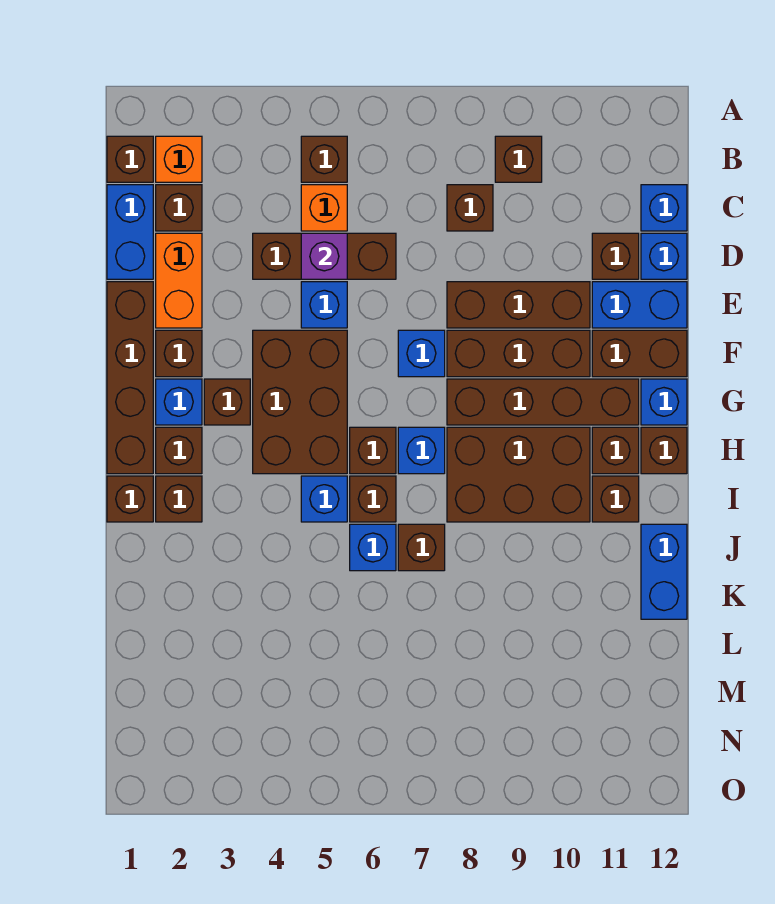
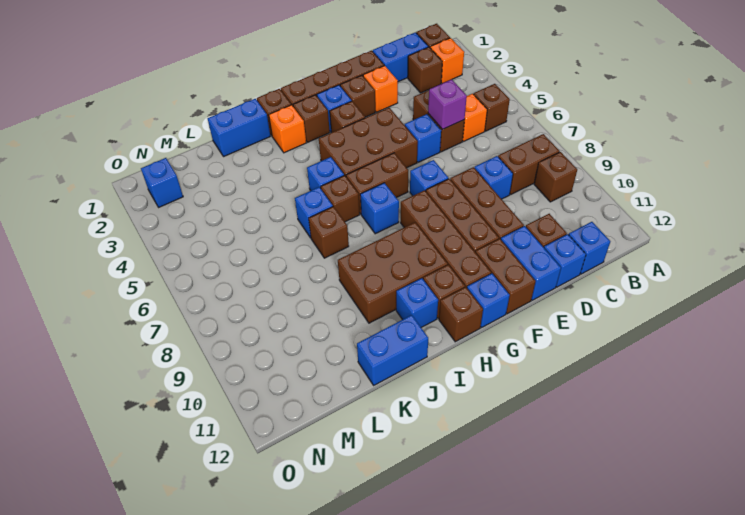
brown brick C8 level 1 -> brown brick B8:C8 level 1
orange brick D2:E2 level 1 -> orange brick E2 level 1
brown brick D4:D6 level 1 -> brown brick D4:D5 level 1
none -> blue brick D8 level 1
brown brick H6 level 1 -> brown brick G6:H6 level 1
brown brick H8:I10 level 1 -> brown brick H9:J10 level 1
brown brick I2 level 1 -> orange brick I2 level 1
brown brick I11 level 1 -> blue brick I11 level 1
none -> blue brick J1:K1 level 1
none -> blue brick N2 level 1

